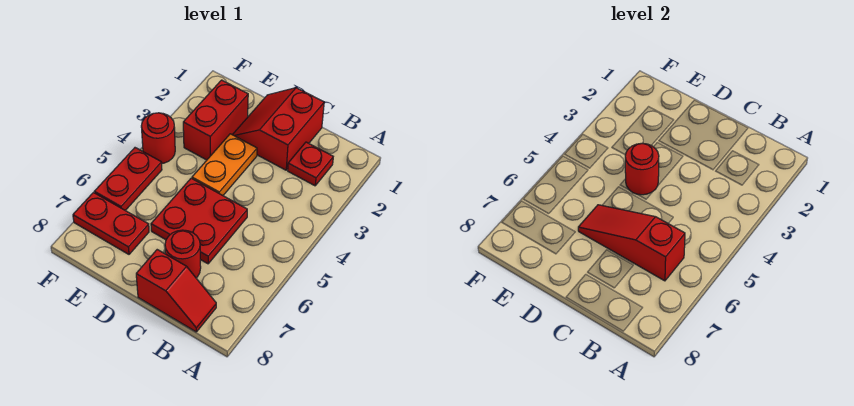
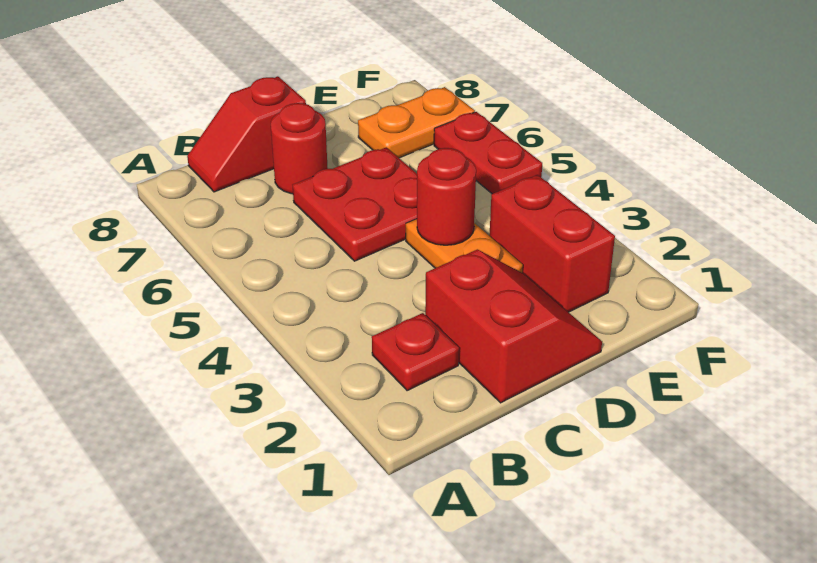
red slope B6:D6 level 2 top B -> none
red plate E7:F7 level 1 -> orange plate E7:F7 level 1
red round brick F4 level 1 -> none

